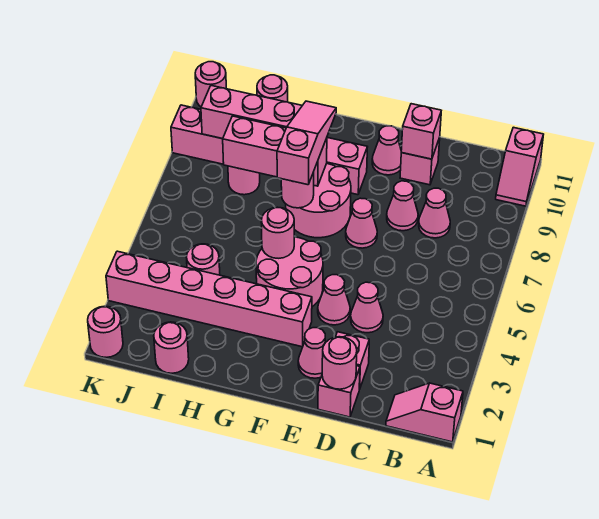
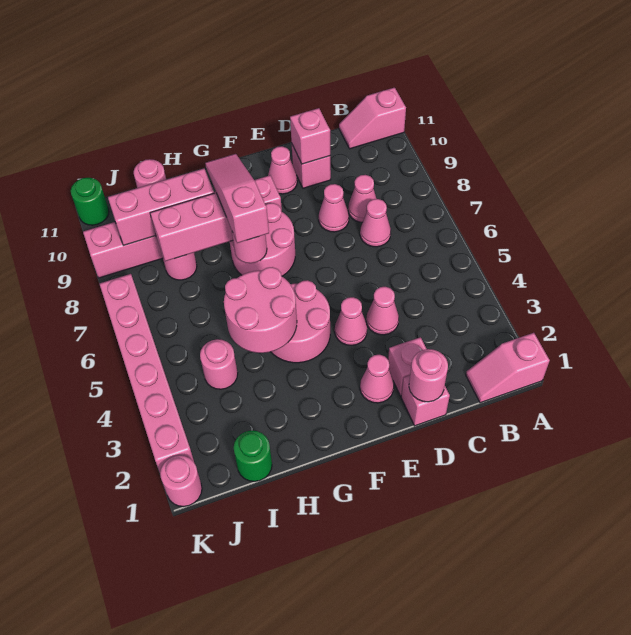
pink slope A10:A11 level 1 top 11 -> pink slope A11:B11 level 1 top A
pink cone E7 level 1 -> pink cone C7 level 1
pink brick F3:K3 level 1 -> pink brick K2:K7 level 1
pink round brick G5 level 2 -> pink round brick G4:H5 level 2
pink round brick I1 level 1 -> green round brick I1 level 1
pink round brick K11 level 1 -> green round brick K11 level 1

